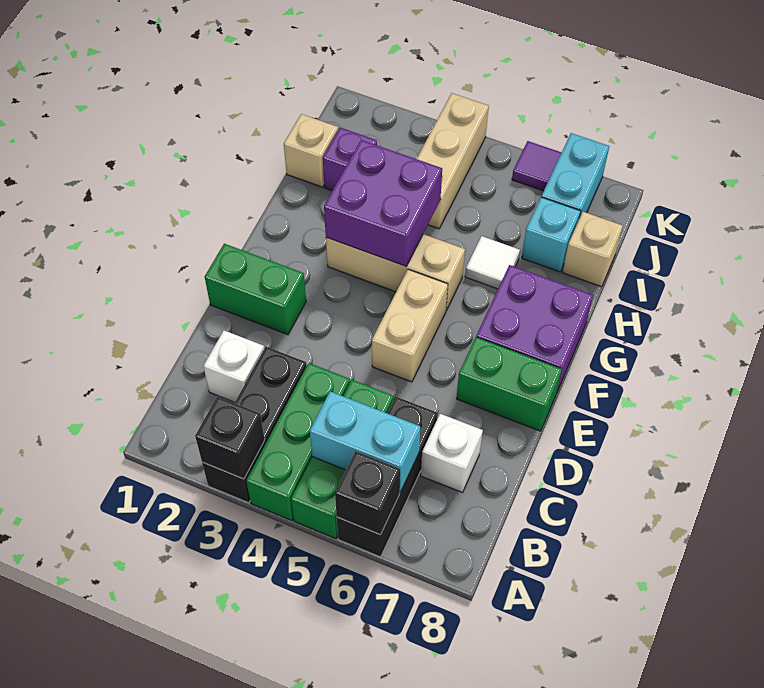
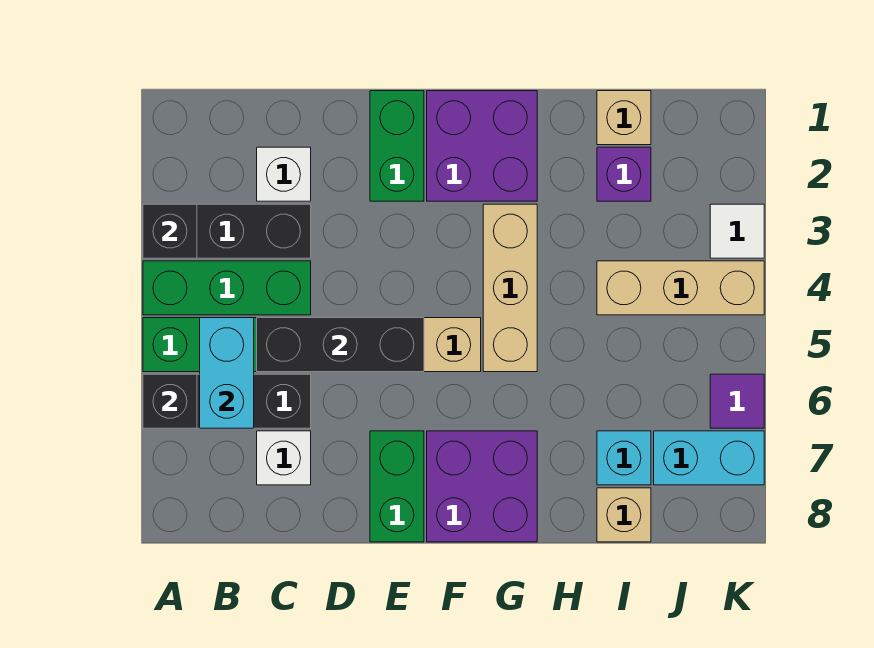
none -> black brick C5:E5 level 2
purple brick G3:H4 level 2 -> purple brick F1:G2 level 1
white tile H6 level 1 -> white tile K3 level 1

